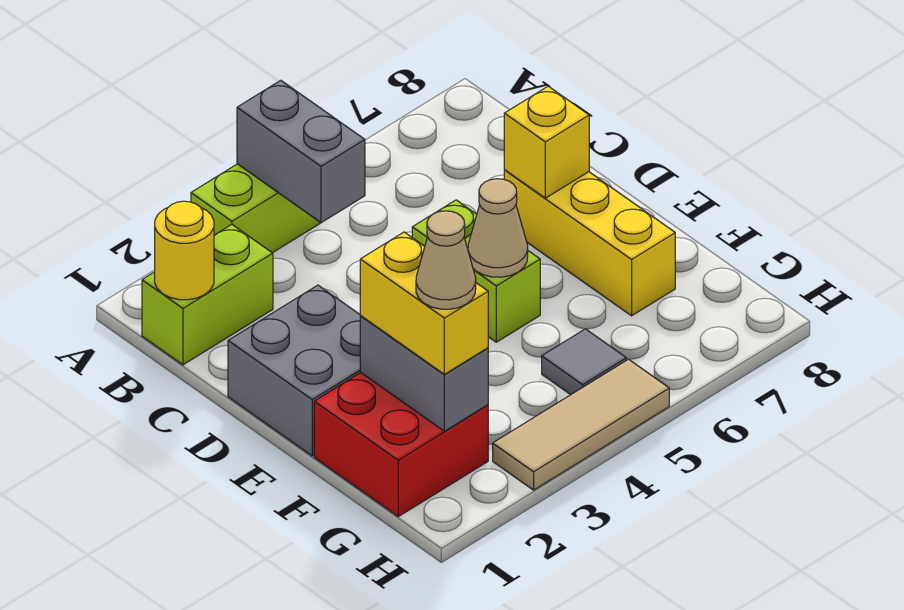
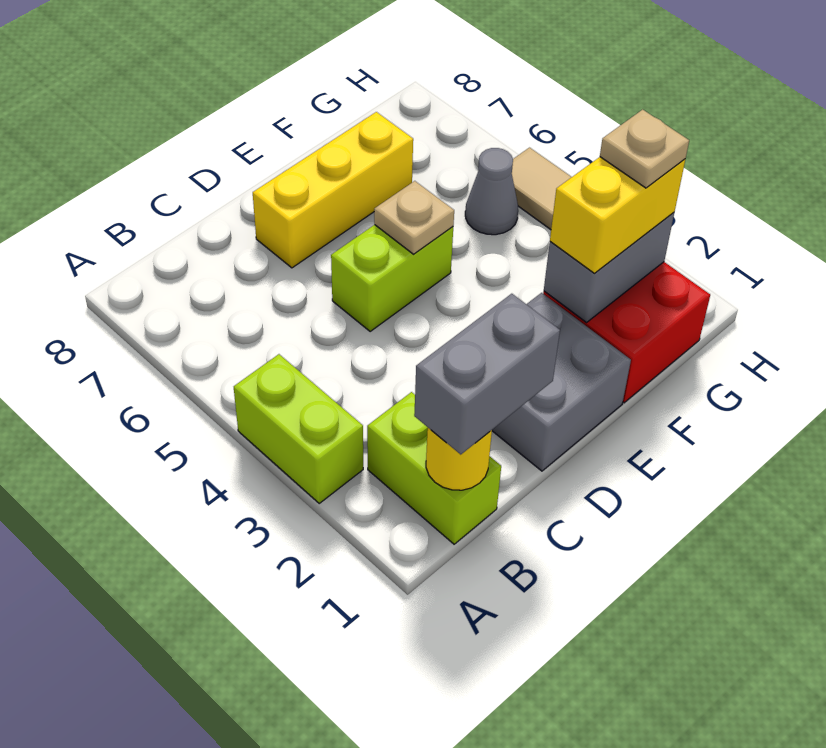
grey brick A4:B4 level 2 -> grey brick B1:C1 level 3
yellow brick D7 level 2 -> none
tan cone E5 level 2 -> tan plate E5 level 2
tan cone G2 level 4 -> tan plate G2 level 4
grey tile G5 level 1 -> grey cone G5 level 1

